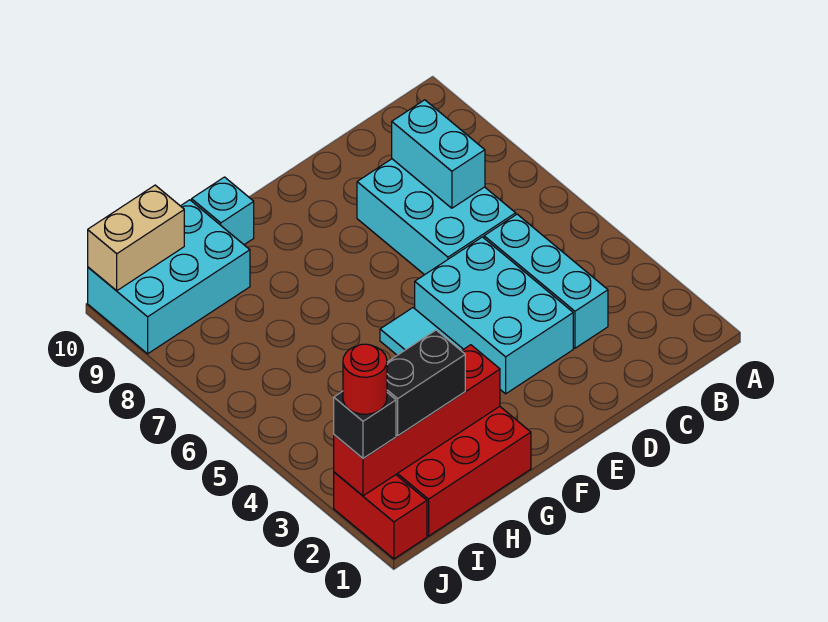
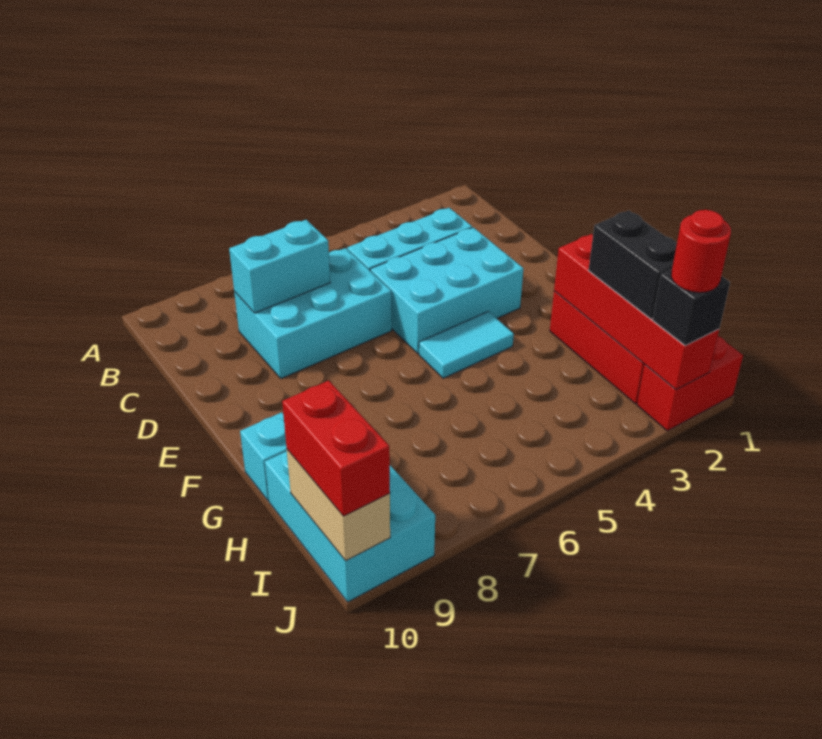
none -> red brick I10:J10 level 3

